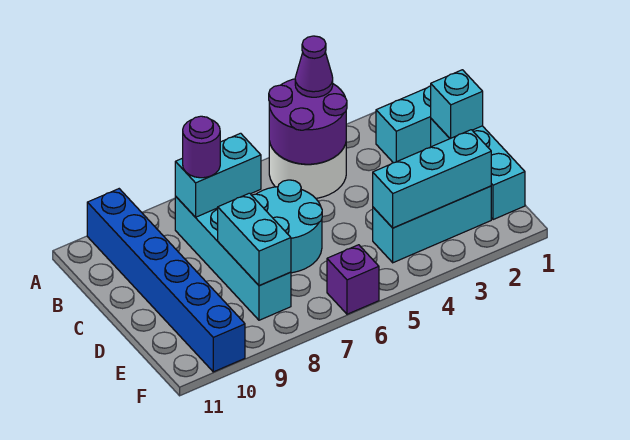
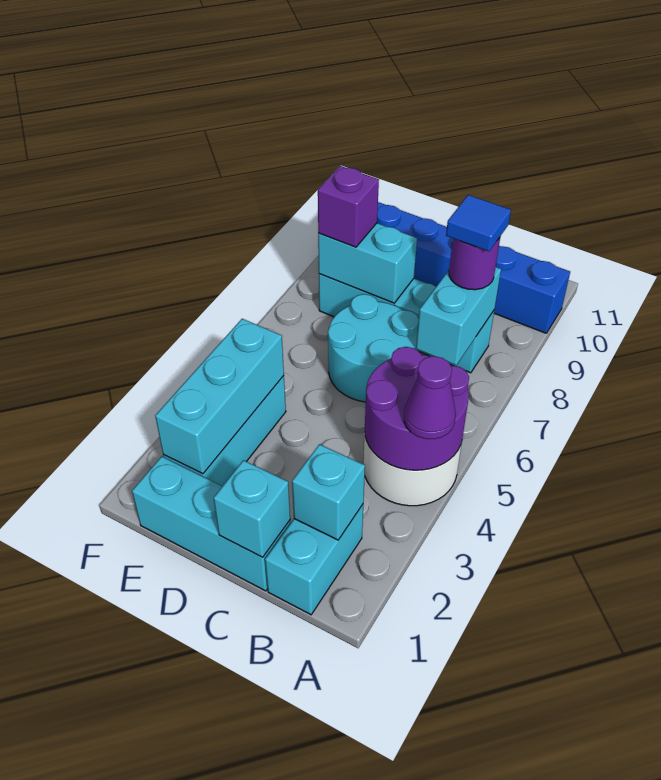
none -> cyan brick B2 level 2
none -> blue tile B8 level 4
purple brick F6 level 1 -> purple brick E8 level 3

